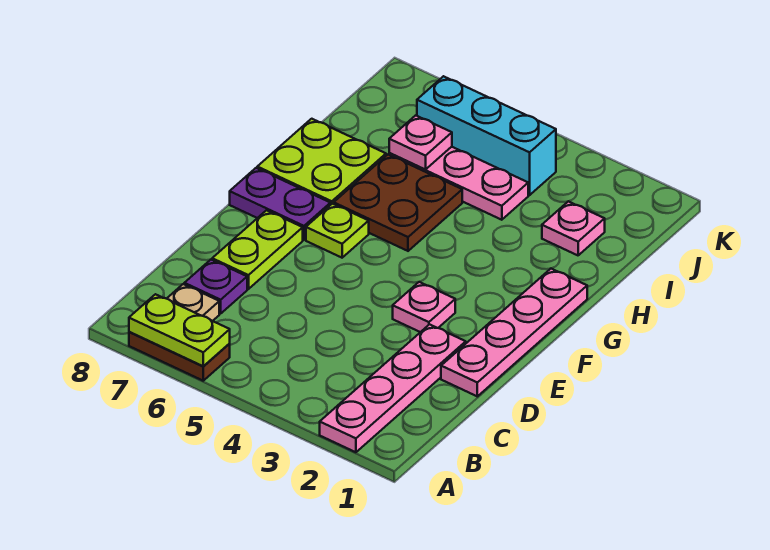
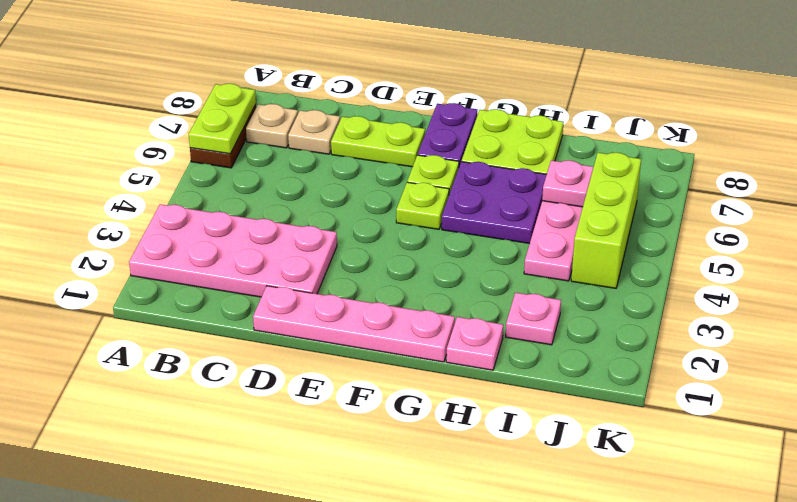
pink plate A2:D2 level 1 -> pink plate A2:D3 level 1
purple plate C7 level 1 -> tan plate C7 level 1
pink plate E3 level 1 -> pink plate H1 level 1
none -> lime plate F5 level 1
brown plate G5:H6 level 1 -> purple plate G5:H6 level 1
cyan brick J4:J6 level 1 -> lime brick J4:J6 level 1

